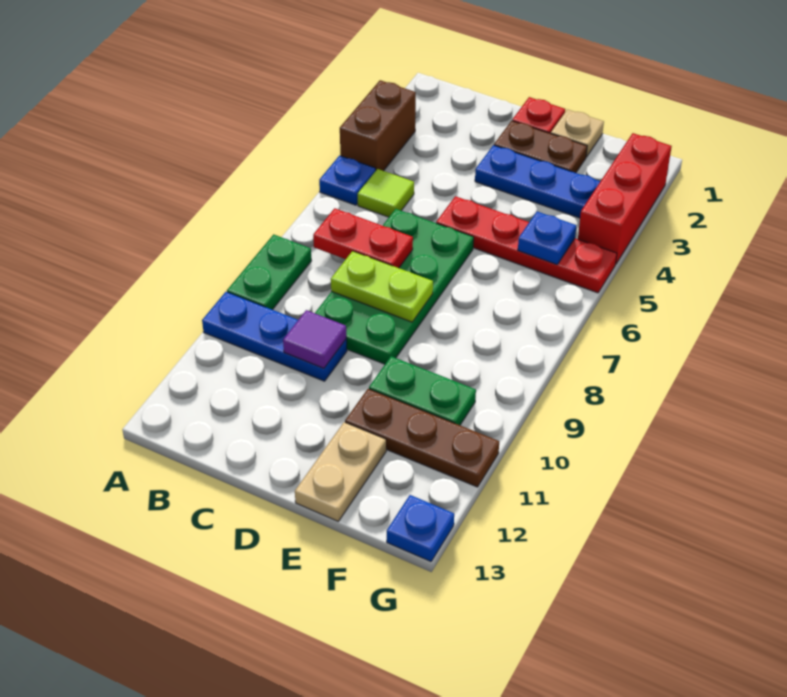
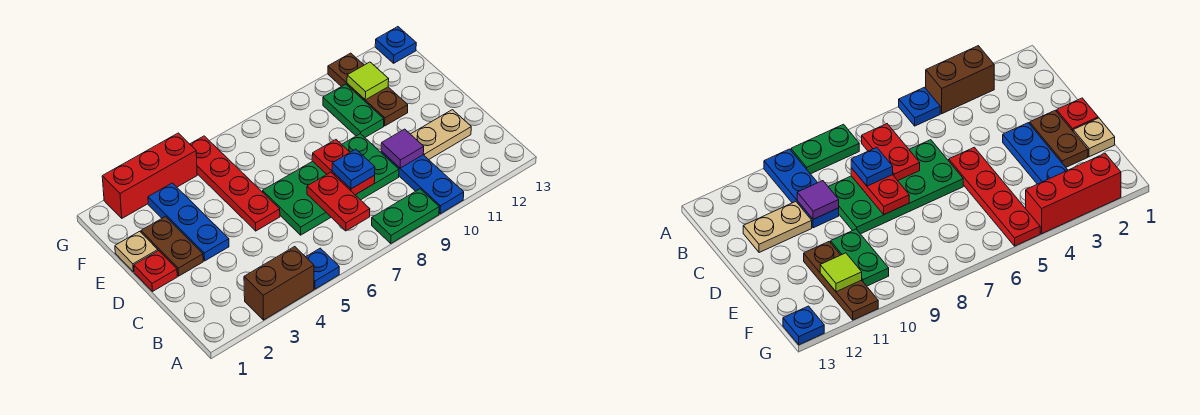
lime tile B5 level 1 -> lime tile F11 level 2
lime plate C8:D8 level 2 -> red plate C8:D8 level 2
tan plate E12:E13 level 1 -> tan plate C11:C12 level 1
blue plate F5 level 2 -> blue plate C8 level 3

